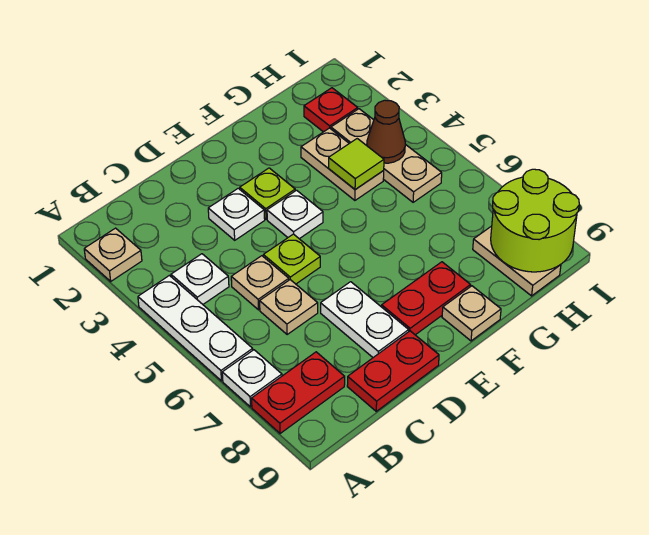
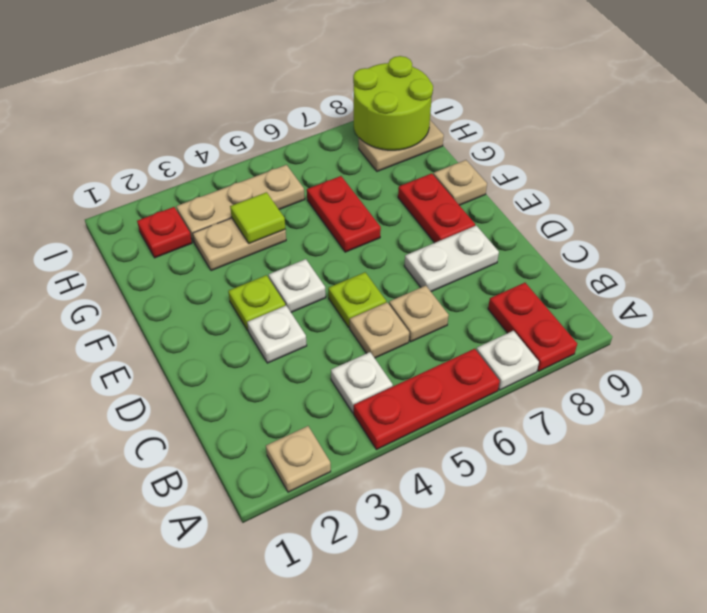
white plate A4:A6 level 1 -> red plate A4:A6 level 1
red plate C9:D9 level 1 -> red plate F6:G6 level 1
brown cone H4 level 2 -> none

